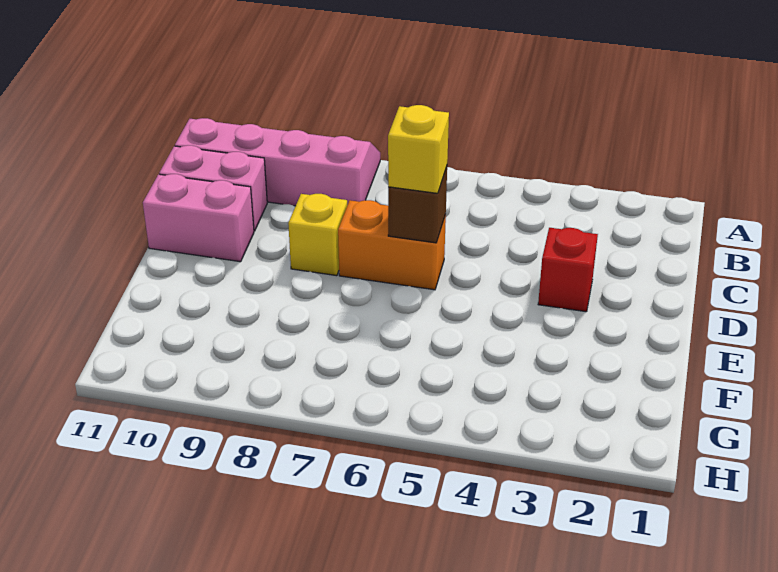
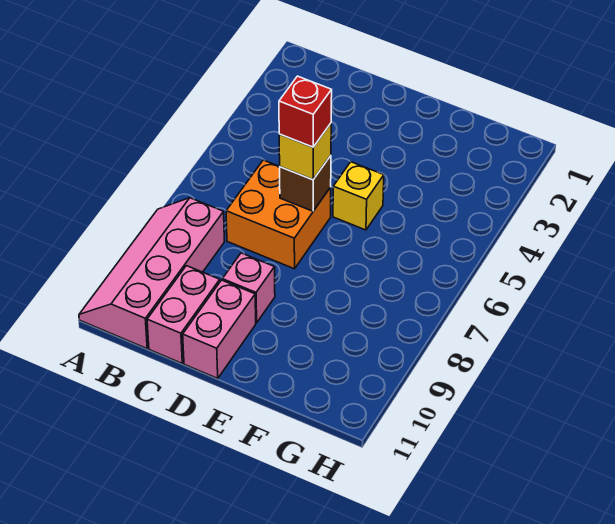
red brick D3 level 1 -> red brick D6 level 4
orange brick D6:D7 level 1 -> orange brick C6:D7 level 1
yellow brick D8 level 1 -> yellow brick E5 level 1
none -> pink brick D9 level 1

